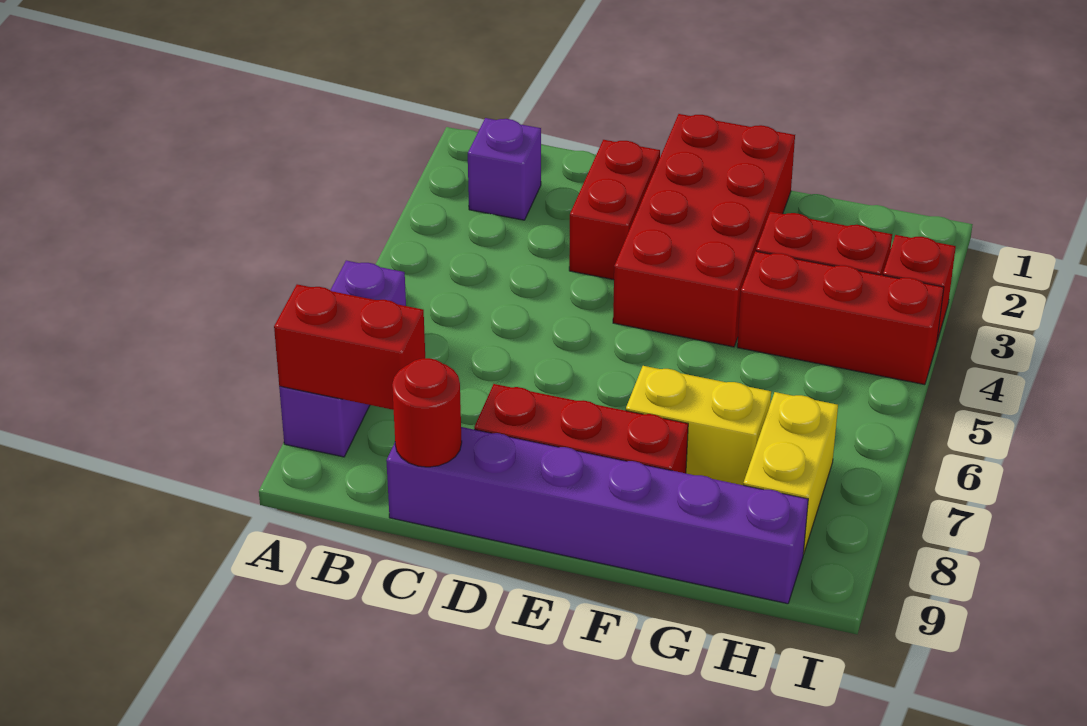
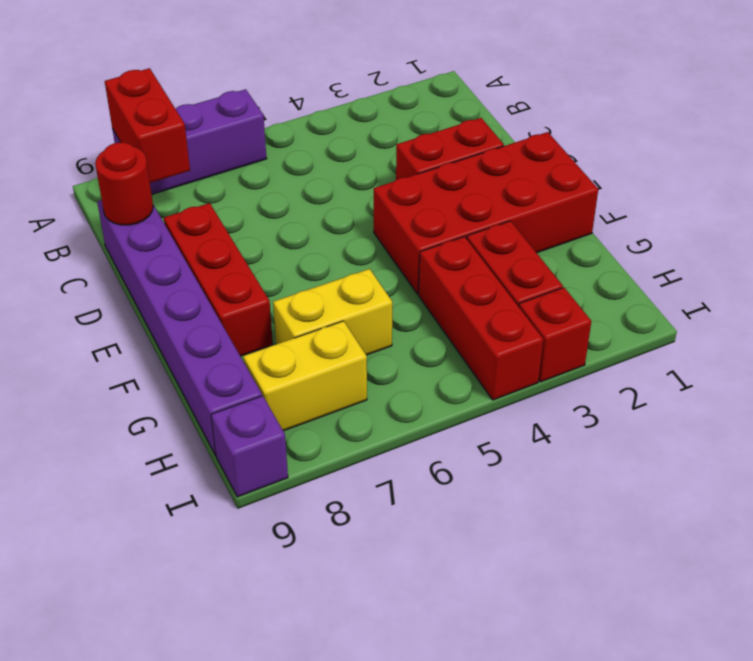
purple brick B2 level 1 -> purple brick I9 level 1
yellow brick F7:G7 level 1 -> yellow brick G6:G7 level 1

